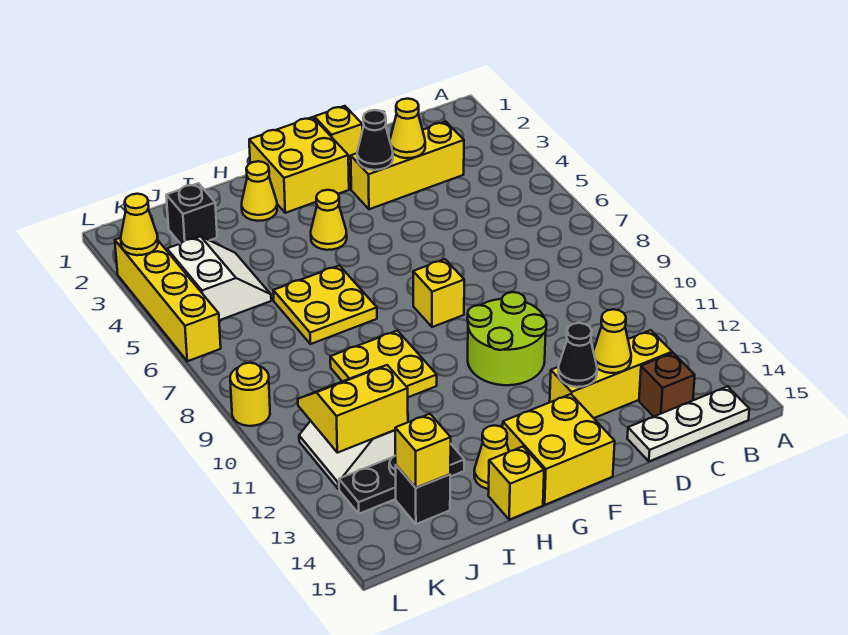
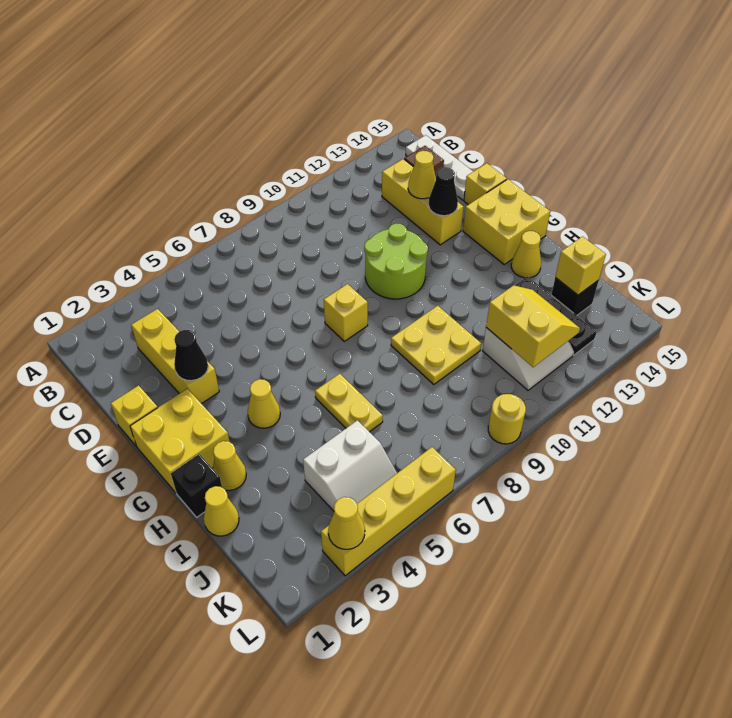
yellow cone D3 level 2 -> yellow cone I1 level 1
yellow plate H6:I7 level 1 -> yellow plate H6:I6 level 1
yellow brick H15 level 1 -> yellow brick E15 level 1
black brick J2 level 1 -> black brick H1 level 1
white slope J4:K5 level 1 top K -> white slope J4:K5 level 1 top J
yellow slope J11:K12 level 2 top 12 -> yellow slope J11:K12 level 2 top 11

